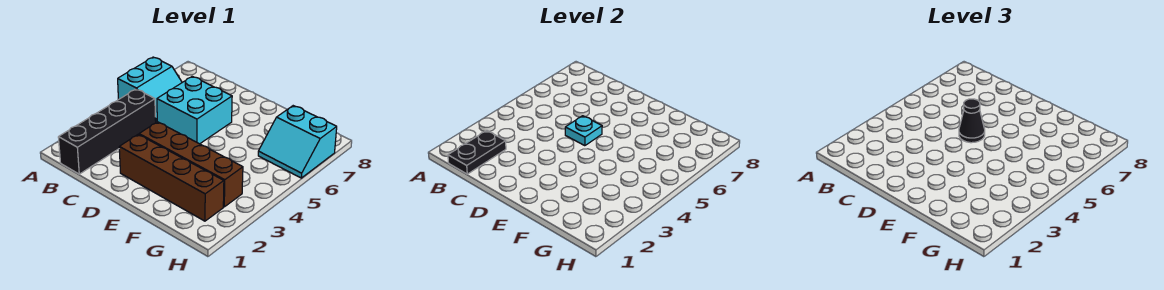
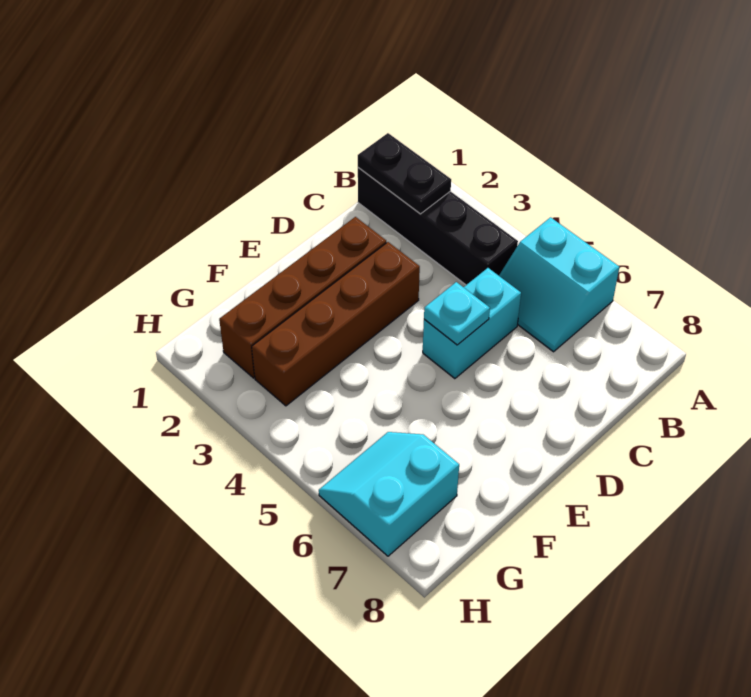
cyan brick C5:D6 level 1 -> cyan brick C5:D5 level 1
black cone D5 level 3 -> none

